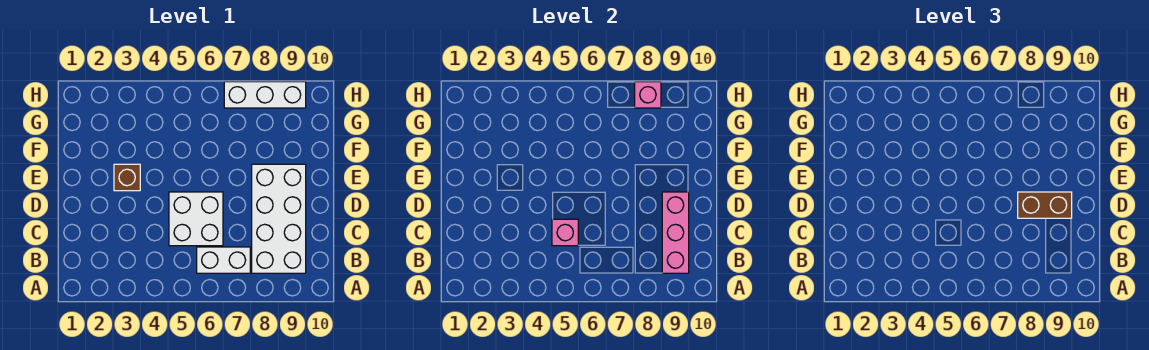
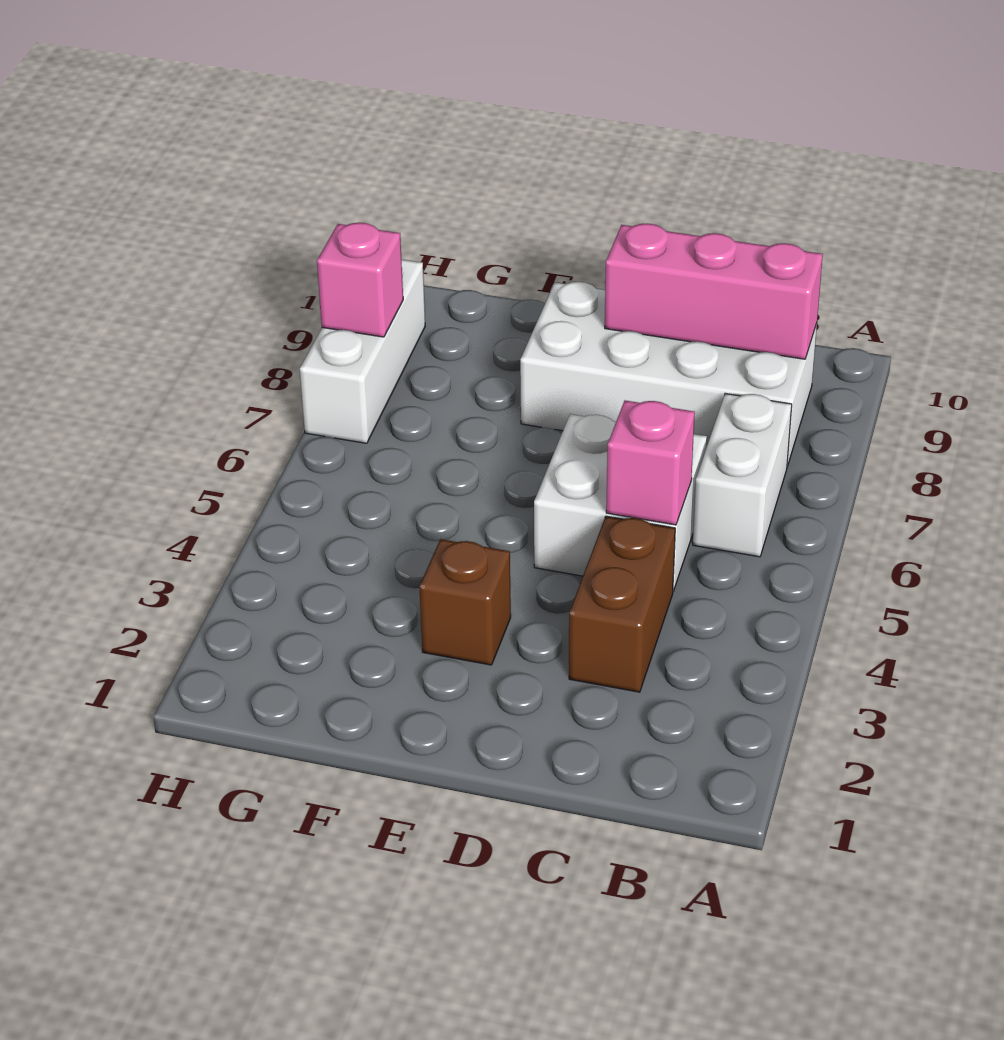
brown brick D8:D9 level 3 -> brown brick C3:C4 level 1

